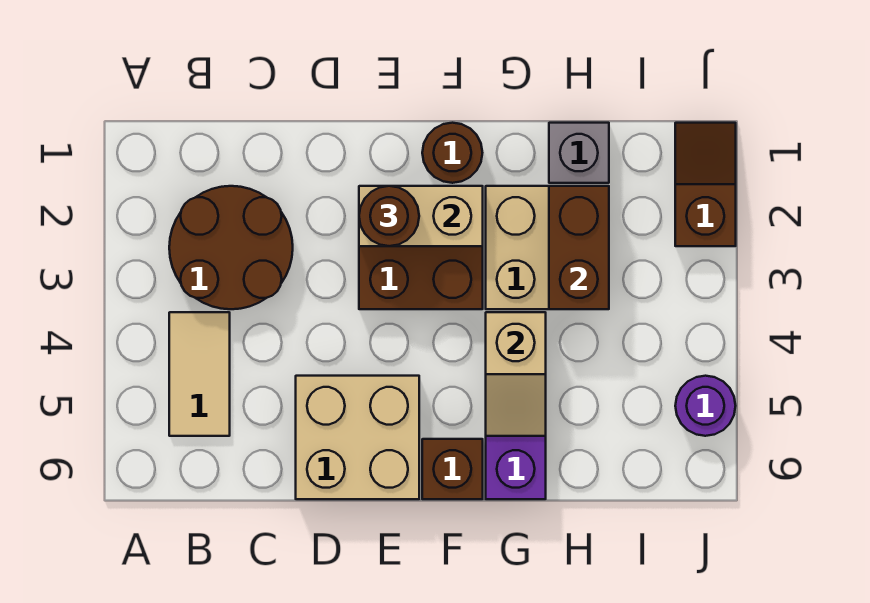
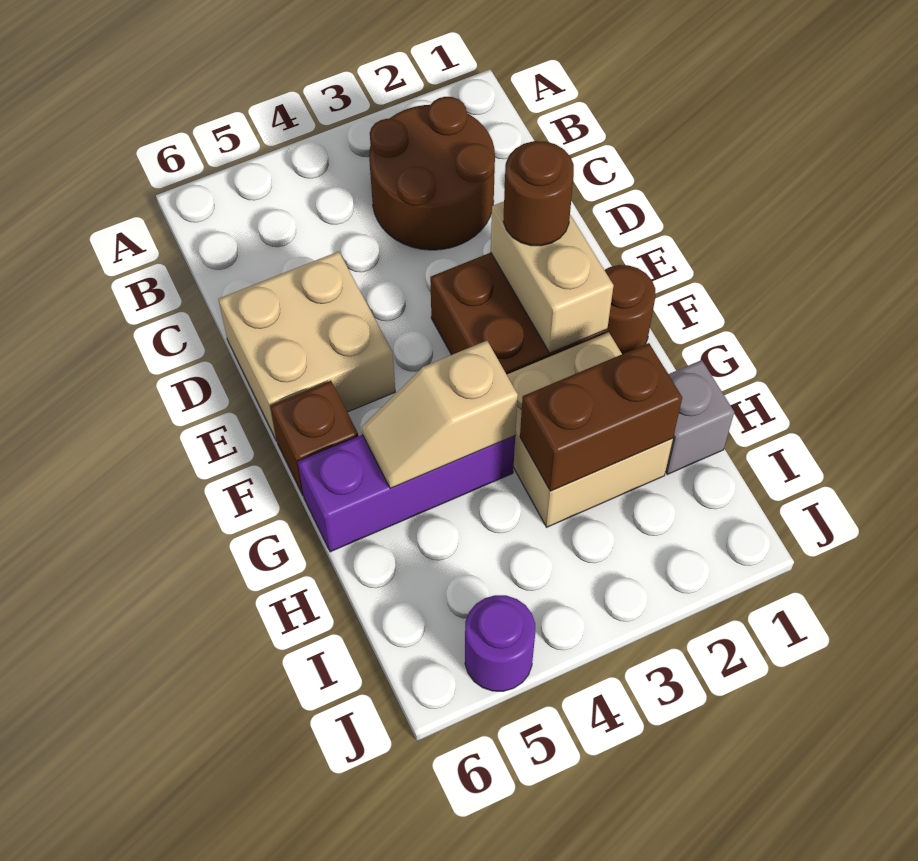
tan tile B4:B5 level 1 -> none
brown slope J1:J2 level 1 top 2 -> none

